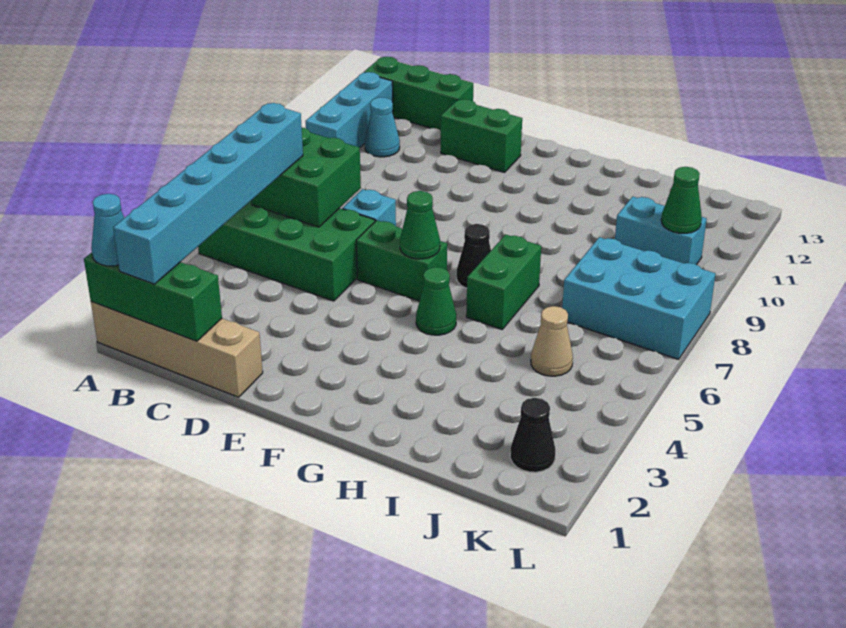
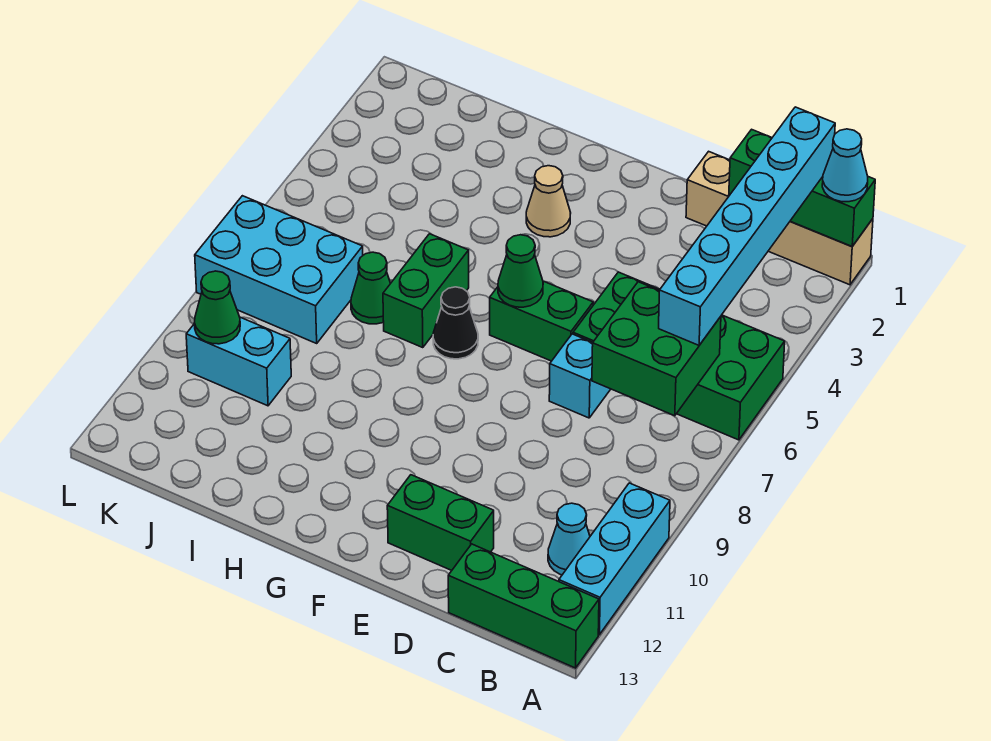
green cone G5 level 1 -> green cone I7 level 1
tan cone J5 level 1 -> tan cone G3 level 1
black cone K2 level 1 -> none

